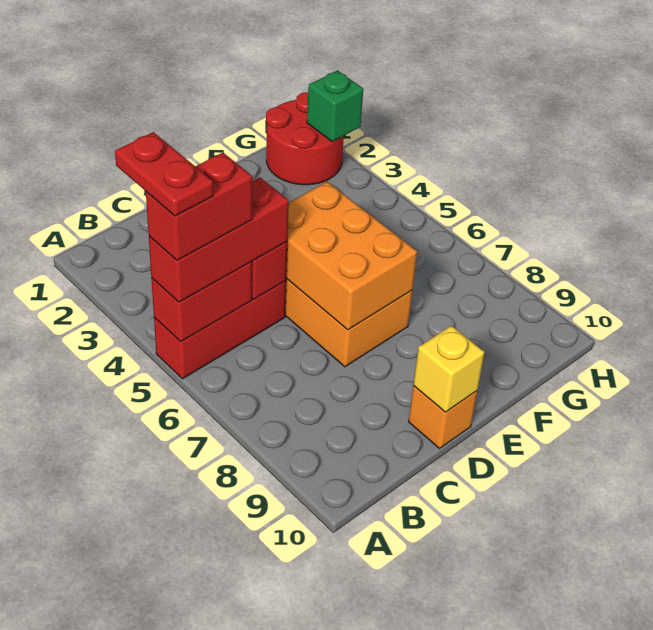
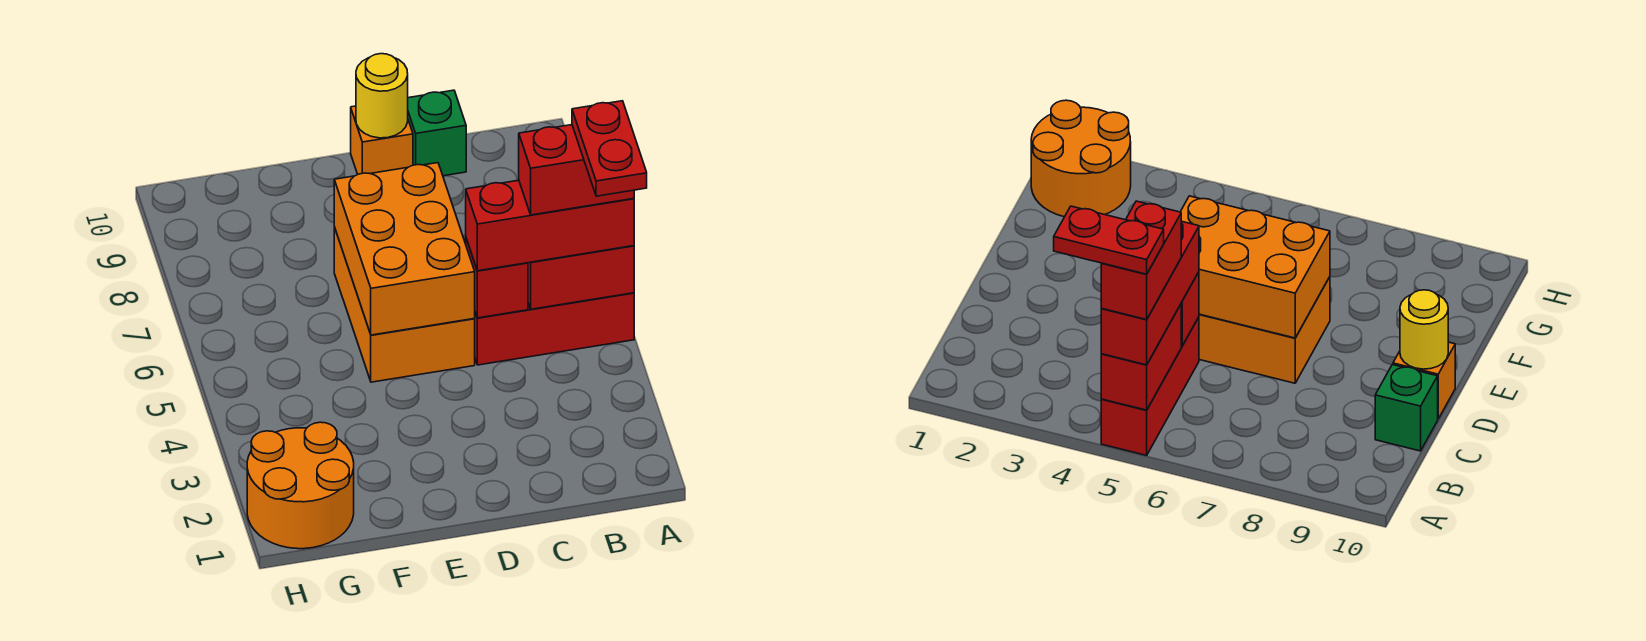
yellow brick D10 level 2 -> yellow round brick D10 level 2
red round brick G1:H2 level 1 -> orange round brick G1:H2 level 1
green brick H2 level 2 -> green brick C10 level 1

